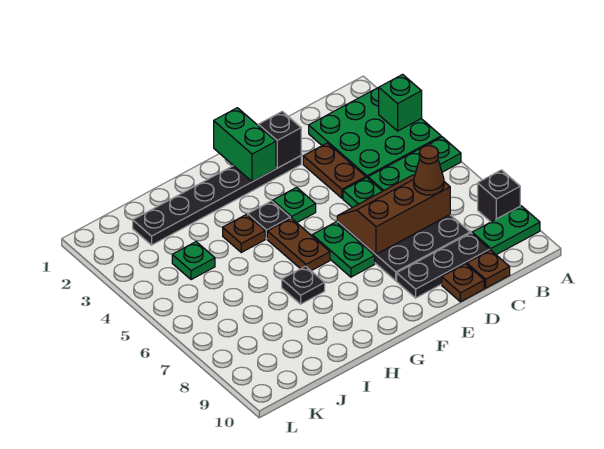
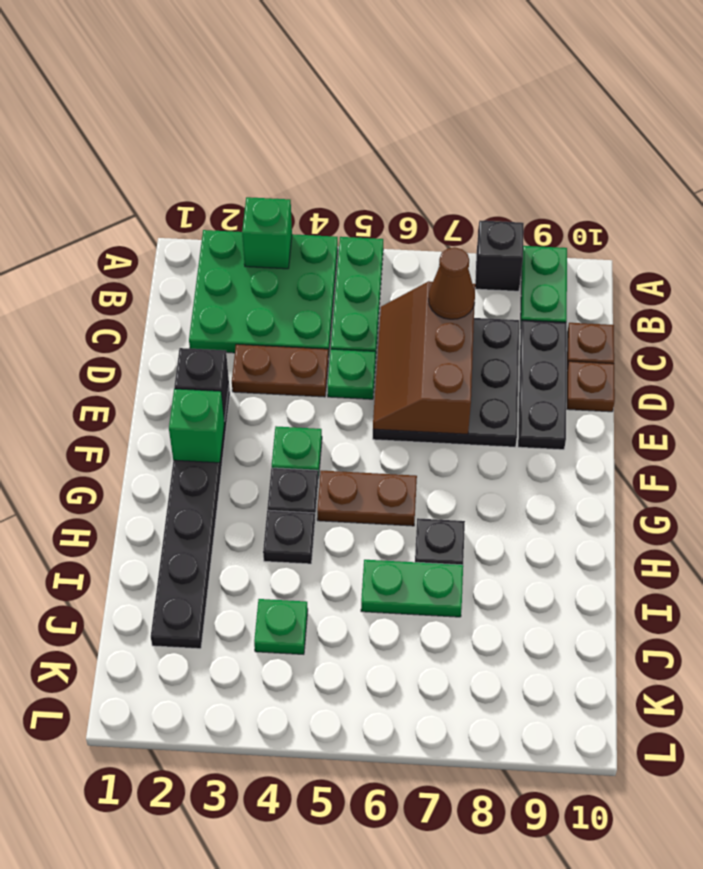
green brick F1:F2 level 2 -> green brick F2 level 2
green plate F6:F7 level 1 -> green plate I6:I7 level 1
brown plate H4 level 1 -> black plate H4 level 1

